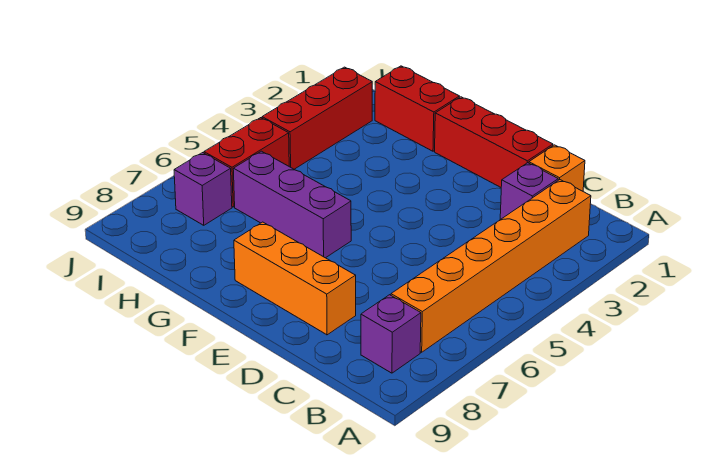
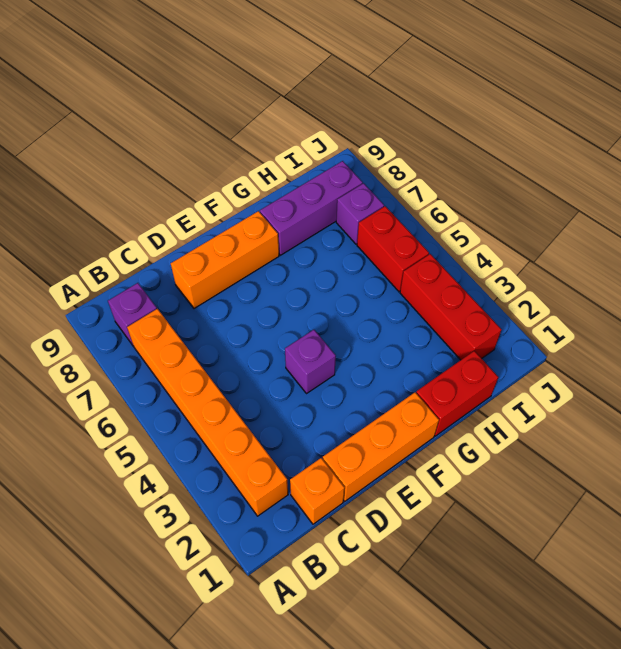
purple brick C2 level 1 -> purple brick E4 level 1
red brick D1:F1 level 1 -> orange brick D1:F1 level 1
purple brick F6:H6 level 1 -> purple brick G8:I8 level 1

